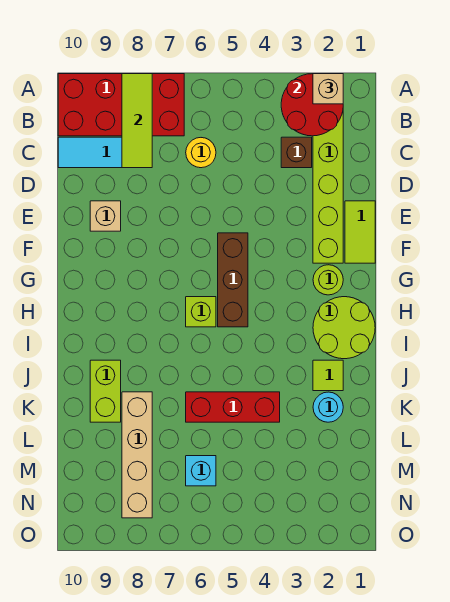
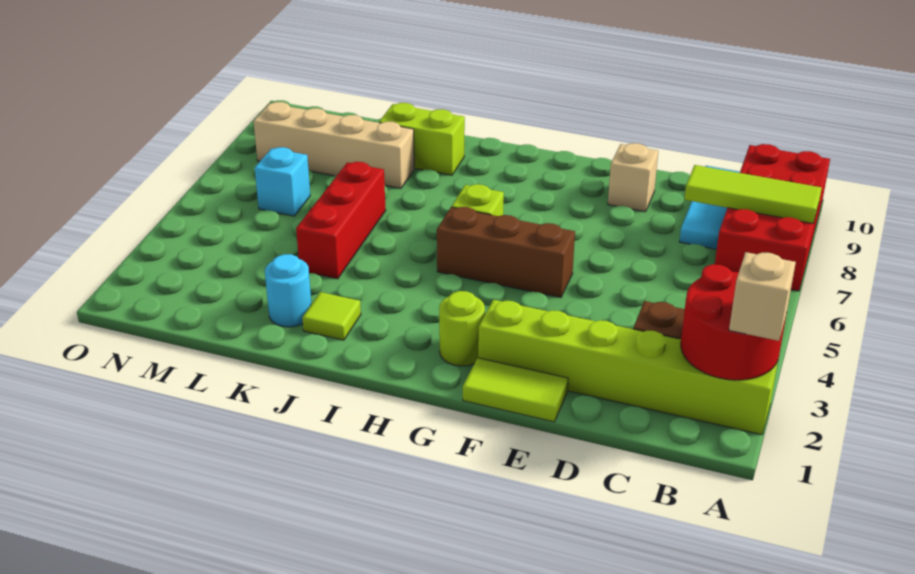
yellow round brick C6 level 1 -> none
lime round brick H1:I2 level 1 -> none

